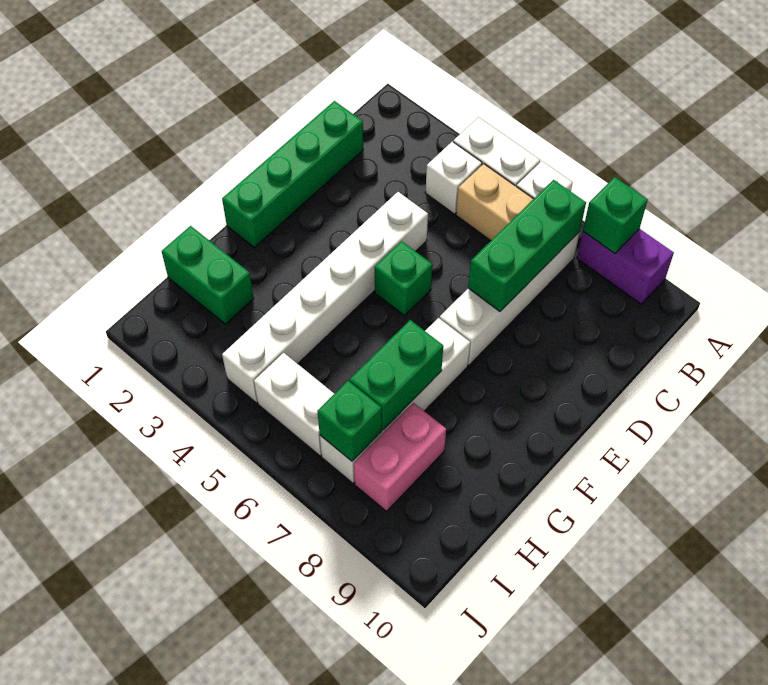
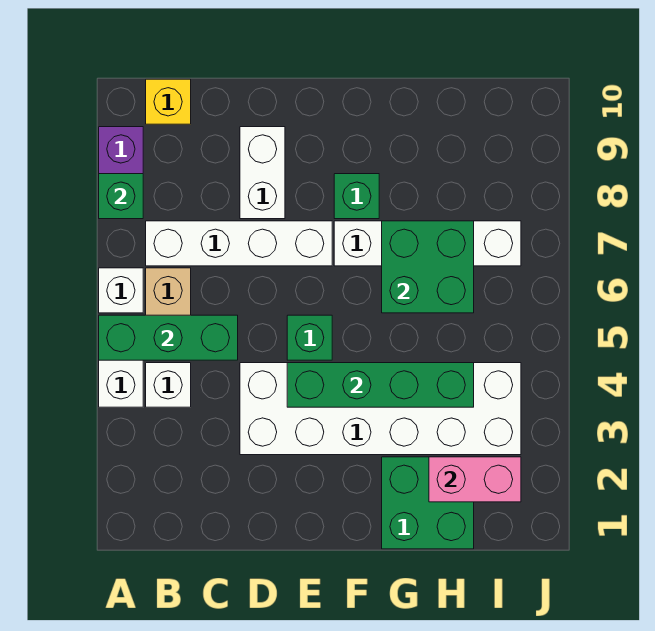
green brick B7:D7 level 2 -> green brick A5:C5 level 2
none -> yellow brick B10 level 1
green brick C1:F1 level 1 -> green brick E4:H4 level 2
white brick D4:I4 level 1 -> white brick D3:I4 level 1
green brick G7:H7 level 2 -> green brick G6:H7 level 2
green brick H1:H2 level 1 -> green brick G1:H2 level 1
pink brick H8:I8 level 1 -> pink brick H2:I2 level 2
white brick I5:I6 level 1 -> white brick D8:D9 level 1
green brick I7 level 2 -> green brick F8 level 1

